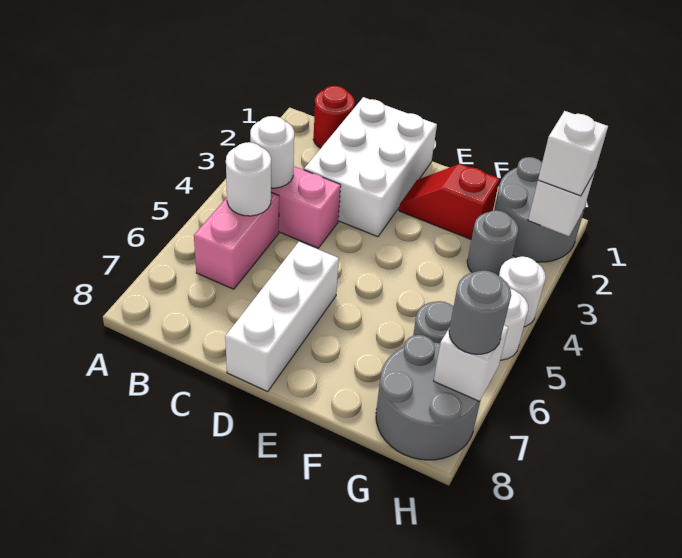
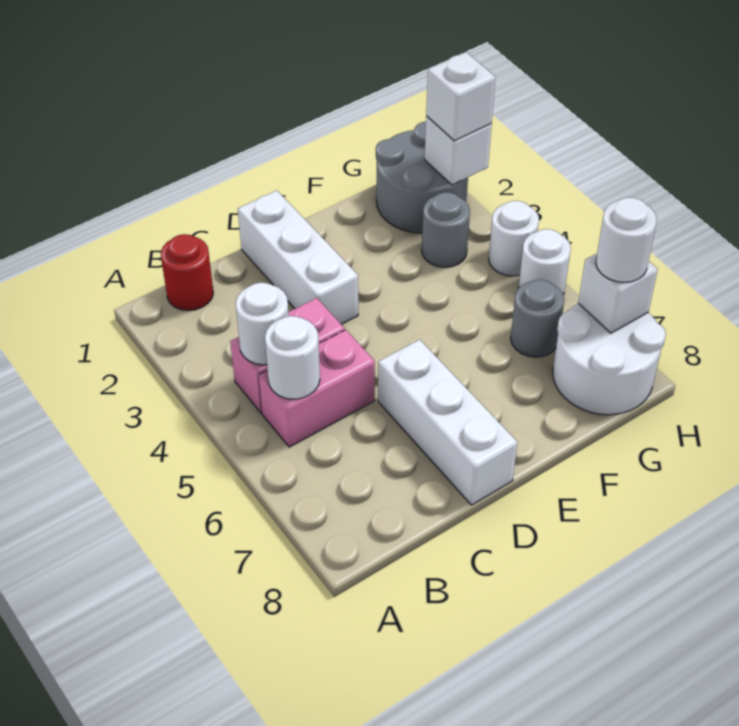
pink brick B5:B6 level 1 -> pink brick B5:C5 level 1
white brick C1:D3 level 1 -> white brick D1:D3 level 1
red slope E2:F2 level 1 top F -> none
grey round brick G7:H8 level 1 -> white round brick G7:H8 level 1
grey round brick H7 level 3 -> white round brick H7 level 3

